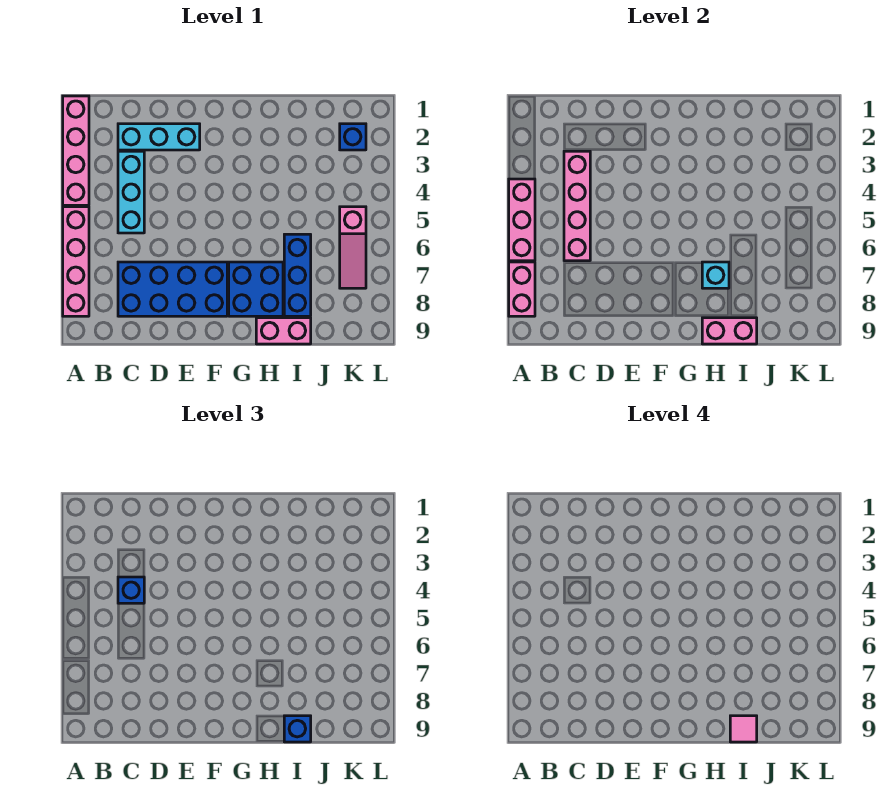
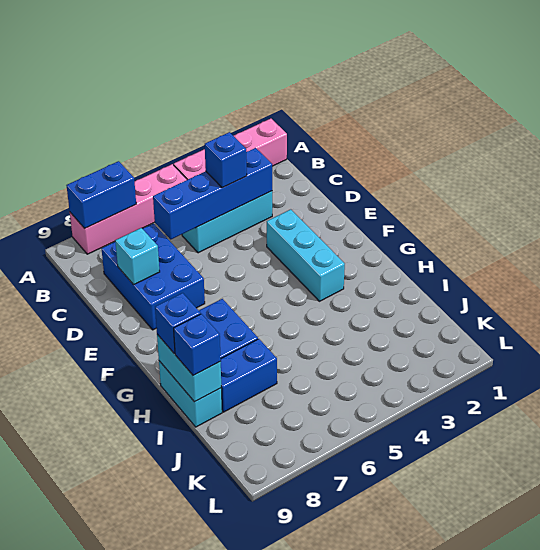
pink brick A4:A6 level 2 -> none
pink brick A7:A8 level 2 -> blue brick A7:A8 level 2
cyan brick C2:E2 level 1 -> cyan brick E3:G3 level 1
pink brick C3:C6 level 2 -> blue brick C3:C6 level 2
blue brick C7:F8 level 1 -> blue brick C7:E8 level 1
cyan brick H7 level 2 -> cyan brick D8 level 2
pink brick H9:I9 level 1 -> cyan brick H9:I9 level 1
pink brick H9:I9 level 2 -> cyan brick H9:I9 level 2
blue brick I6:I8 level 1 -> blue brick I7:I8 level 1
pink tile I9 level 4 -> none
blue brick K2 level 1 -> blue brick H9 level 3
pink slope K5:K7 level 1 top 5 -> none

